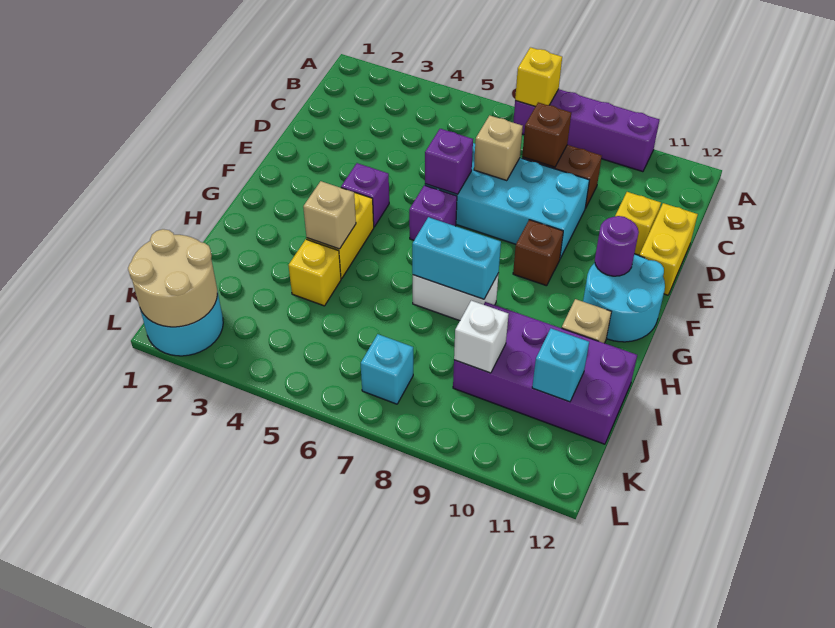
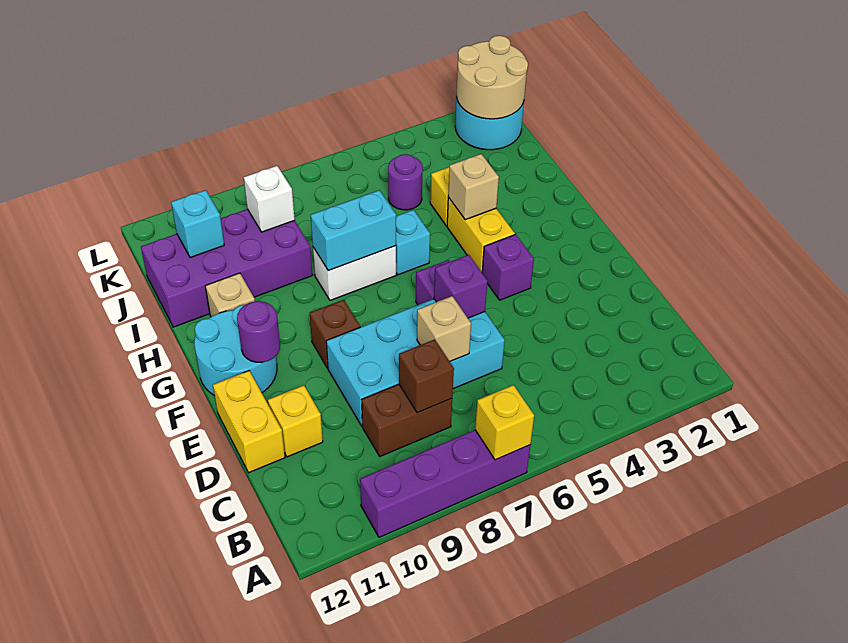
none -> purple round brick J5 level 1
cyan brick K7 level 1 -> cyan brick H6 level 1

